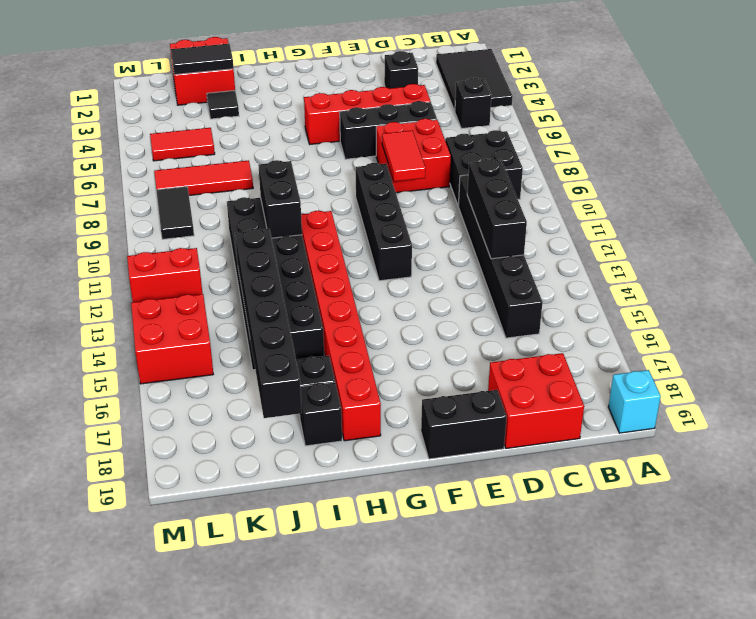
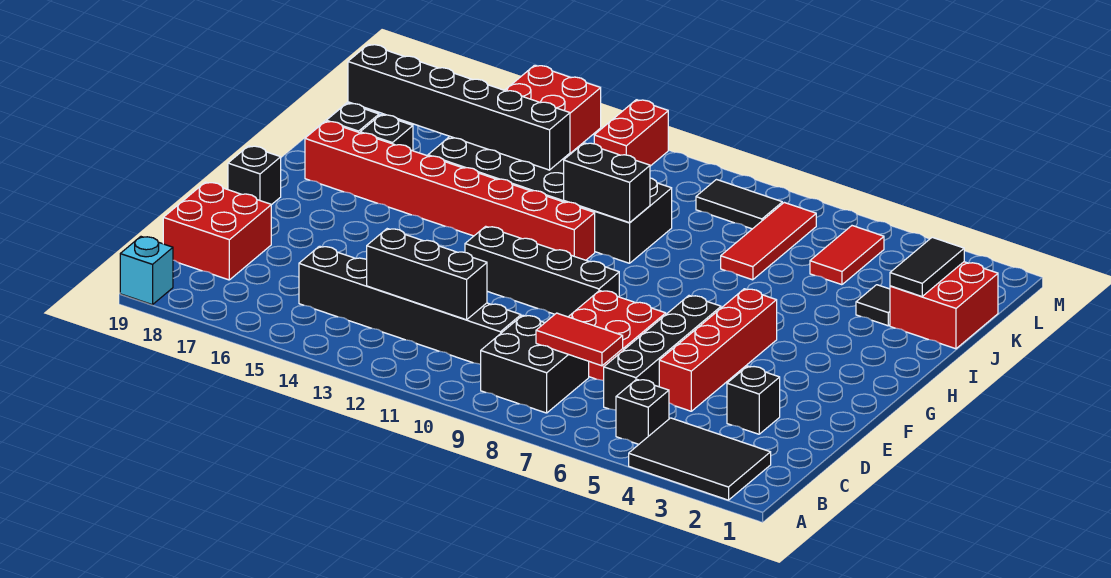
black brick D6:F6 level 1 -> black brick C6:F6 level 1
red tile E8:E9 level 2 -> red tile C7:C8 level 2
black brick E19:F19 level 1 -> black brick F19 level 1

